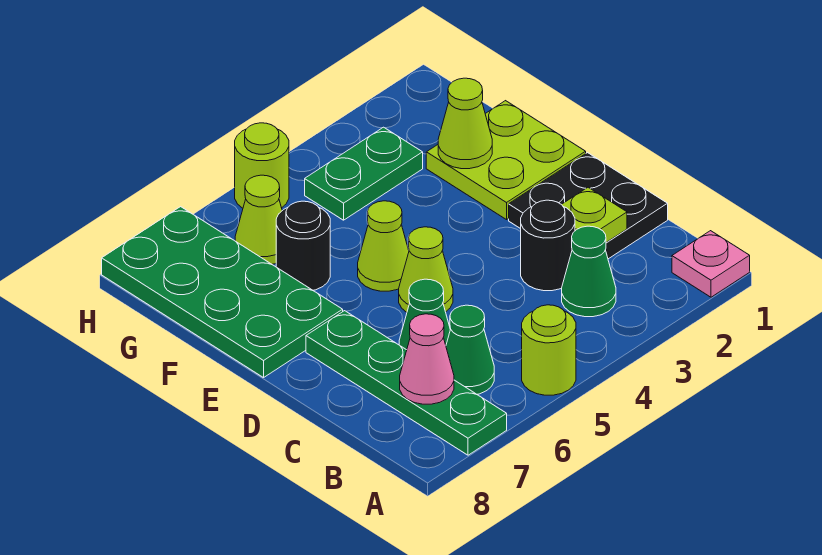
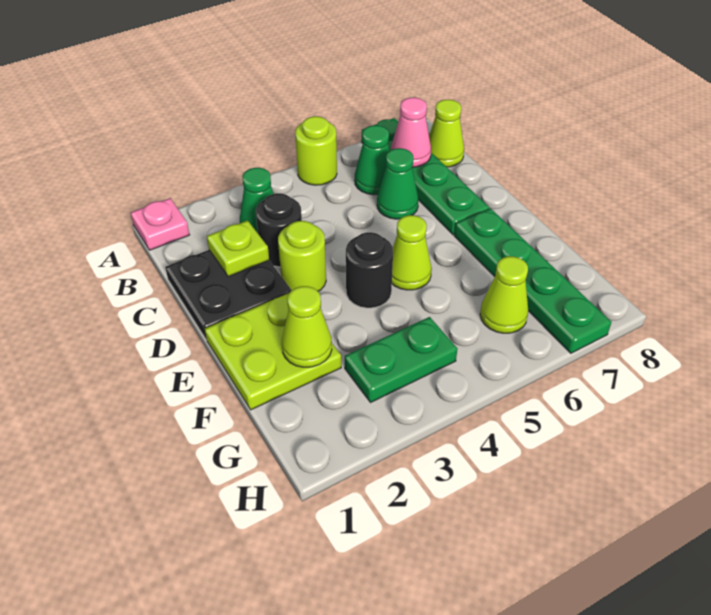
lime cone D5 level 1 -> lime cone B8 level 1
green plate E7:H8 level 1 -> green plate E7:H7 level 1
black round brick F6 level 1 -> black round brick E4 level 1
lime round brick H5 level 1 -> lime round brick D3 level 1

